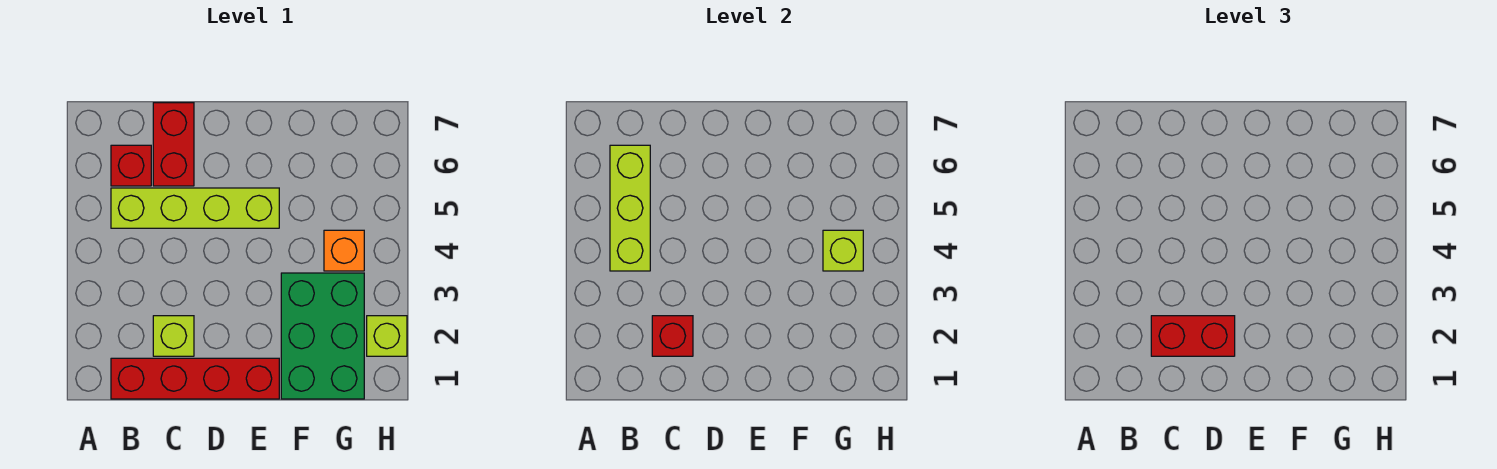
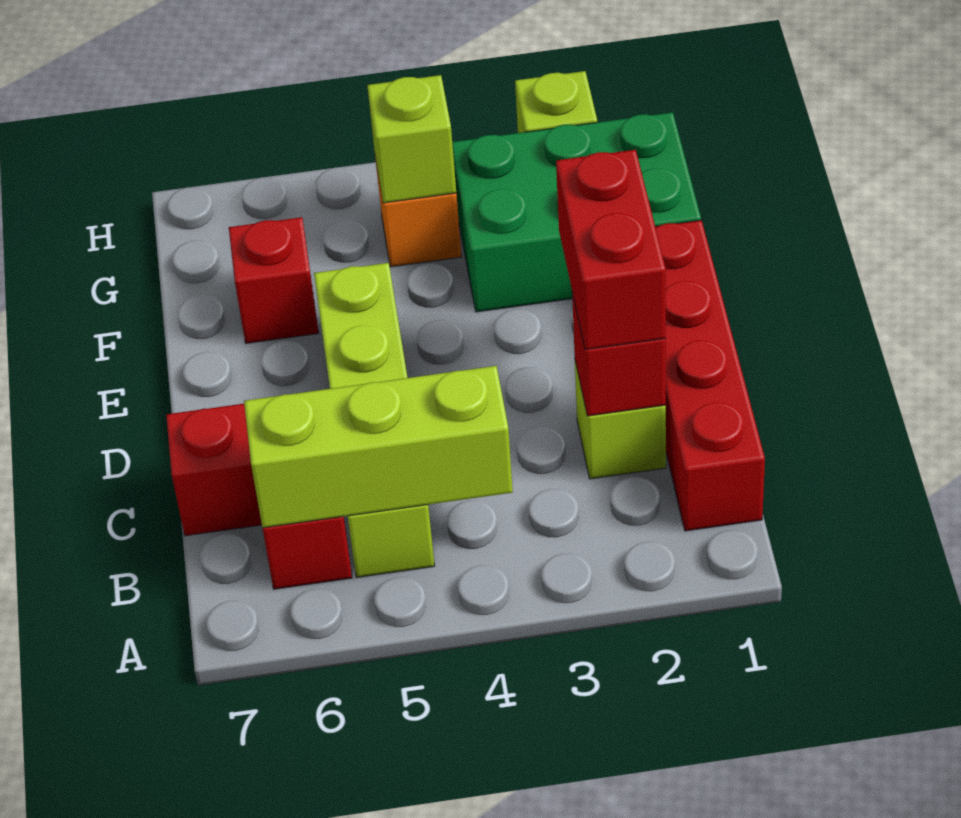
none -> red brick F6 level 1

